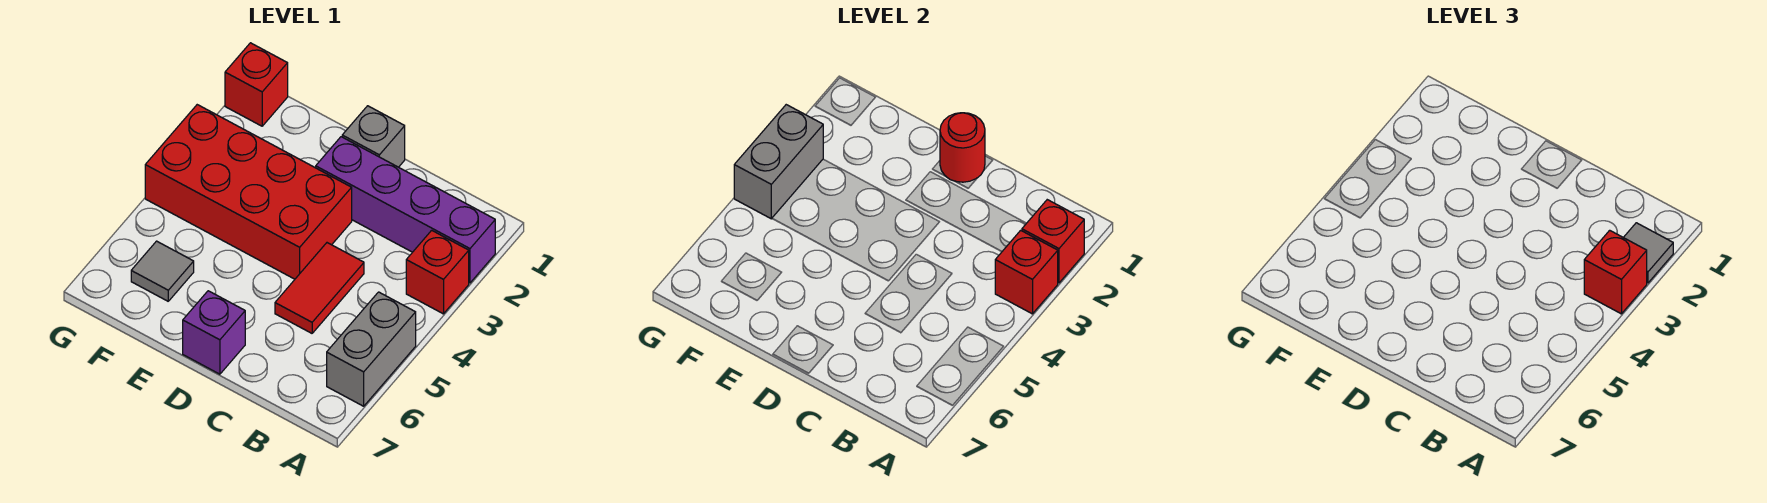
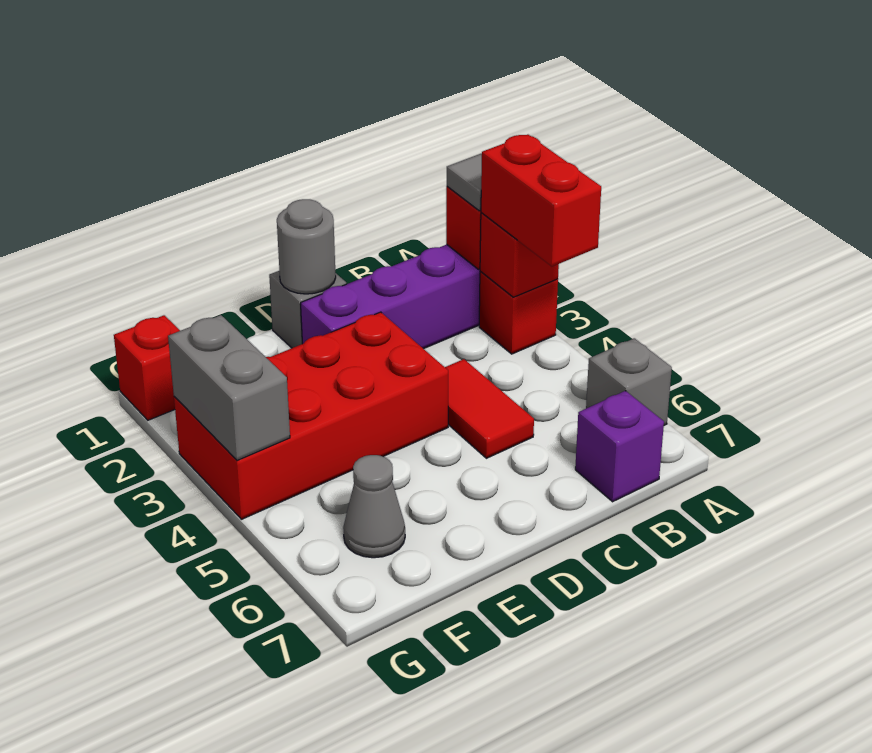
red brick A3 level 3 -> red brick A3:A4 level 3
grey brick A5:A6 level 1 -> grey brick A6 level 1
red round brick D1 level 2 -> grey round brick D1 level 2
purple brick D7 level 1 -> purple brick B7 level 1
grey tile F6 level 1 -> grey cone F6 level 1

